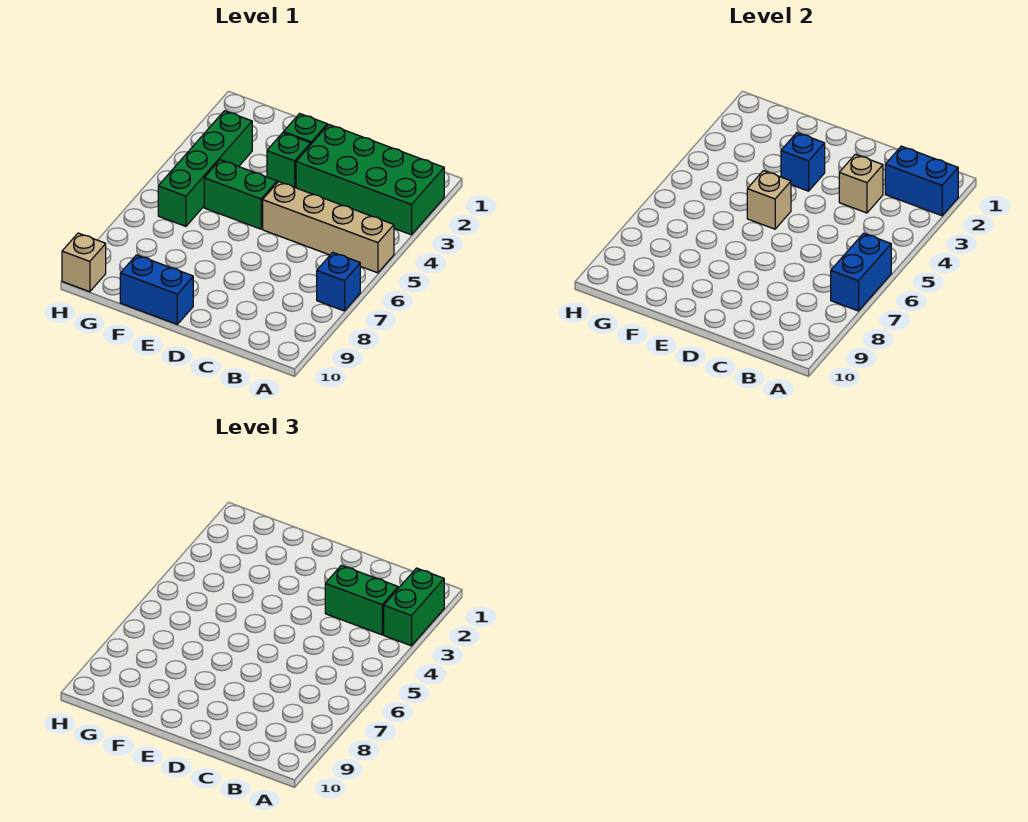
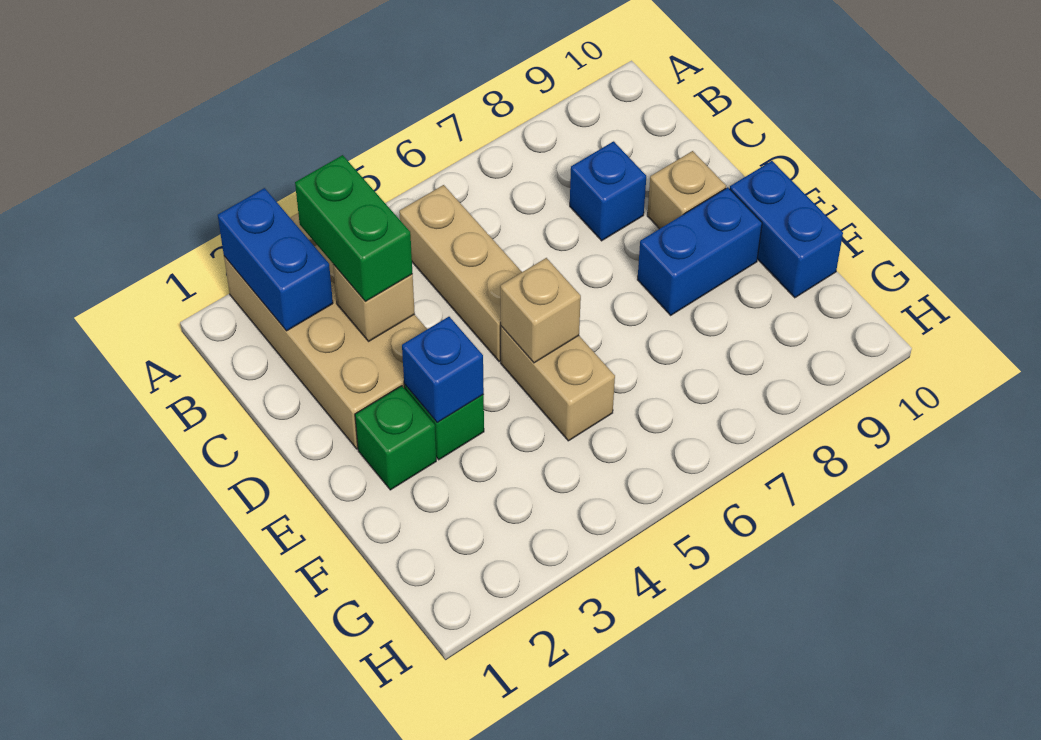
green brick A2:D3 level 1 -> tan brick A2:D3 level 1
green brick A2:A3 level 3 -> none
tan brick A5:D5 level 1 -> tan brick B5:D5 level 1
blue brick A6:A7 level 2 -> blue brick E8:E9 level 1
blue brick A7 level 1 -> blue brick C8 level 1
green brick E5:F5 level 1 -> tan brick E5:F5 level 1
green brick G3:G6 level 1 -> none
tan brick H10 level 1 -> tan brick D9 level 1

